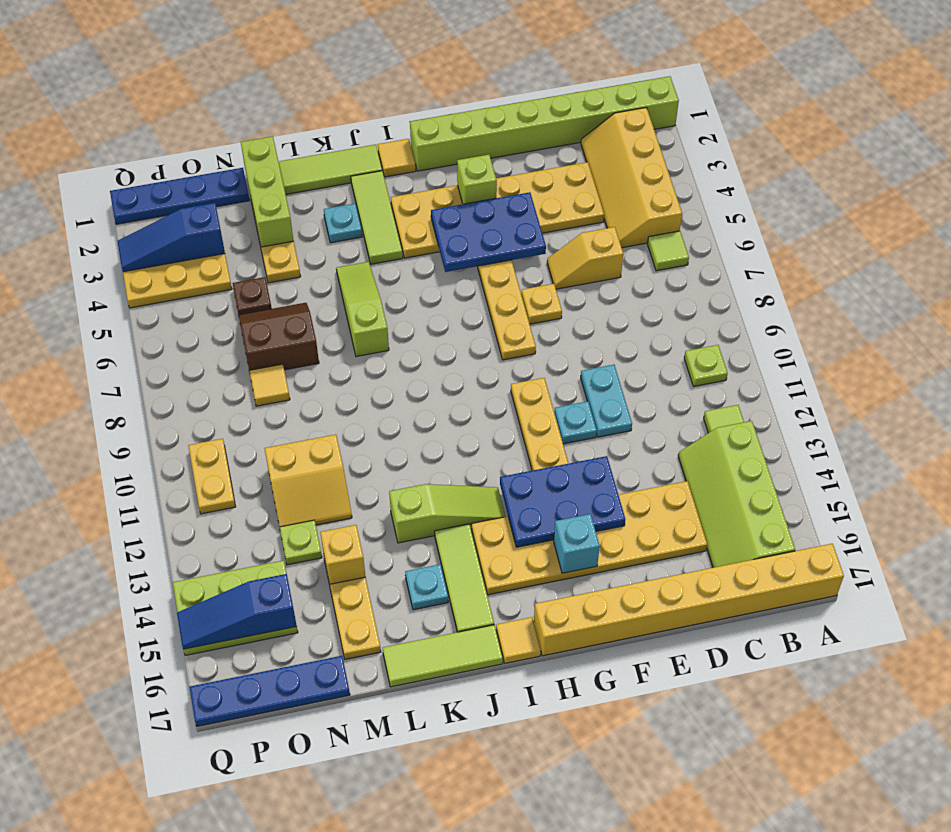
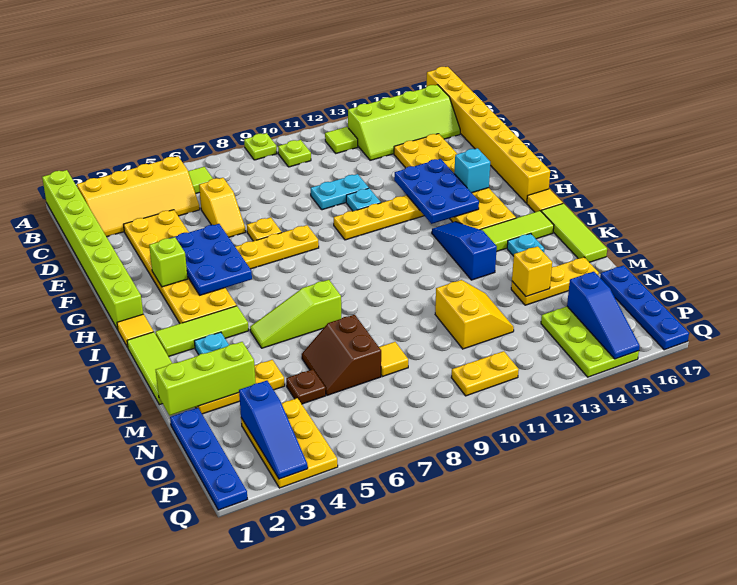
lime slope I13:K13 level 1 top K -> blue slope I13:K13 level 1 top K
lime plate N13 level 1 -> lime plate A9 level 1

